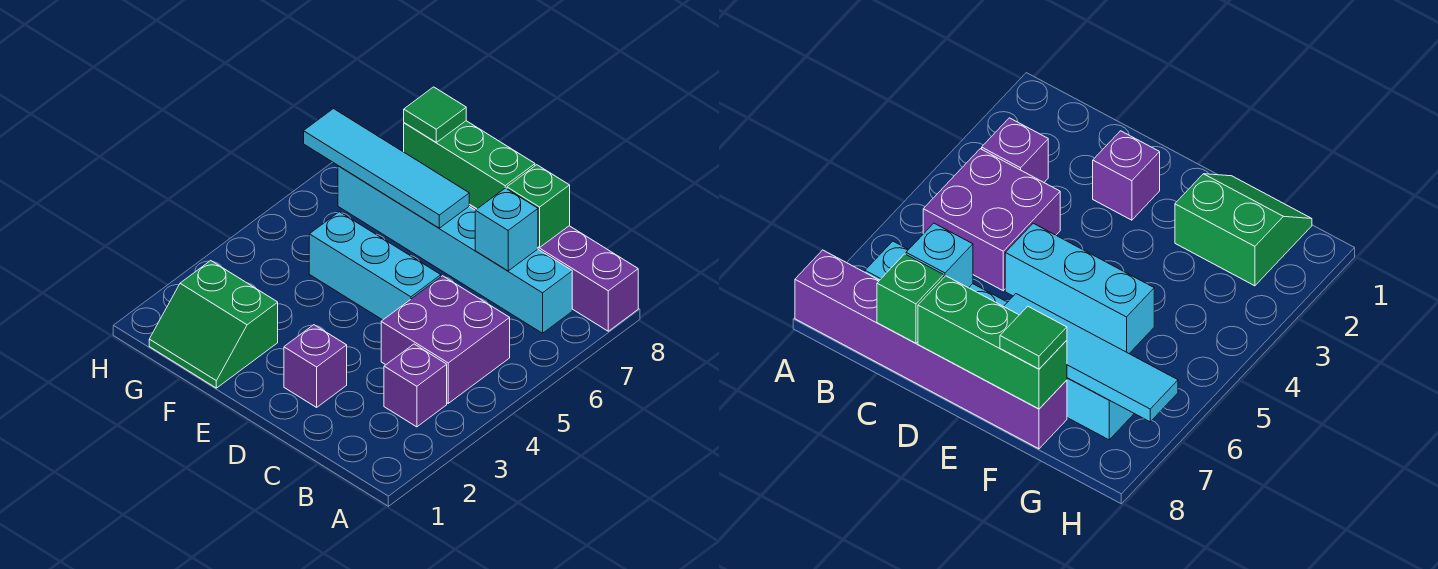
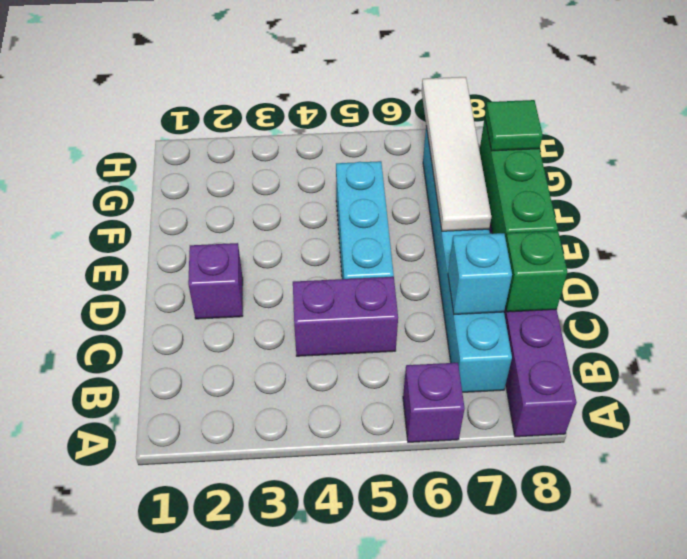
purple brick B3 level 1 -> purple brick A6 level 1
purple brick B4:C5 level 1 -> purple brick C4:C5 level 1
cyan tile E7:H7 level 2 -> white tile E7:H7 level 2
green slope F1:G2 level 1 top 2 -> none

